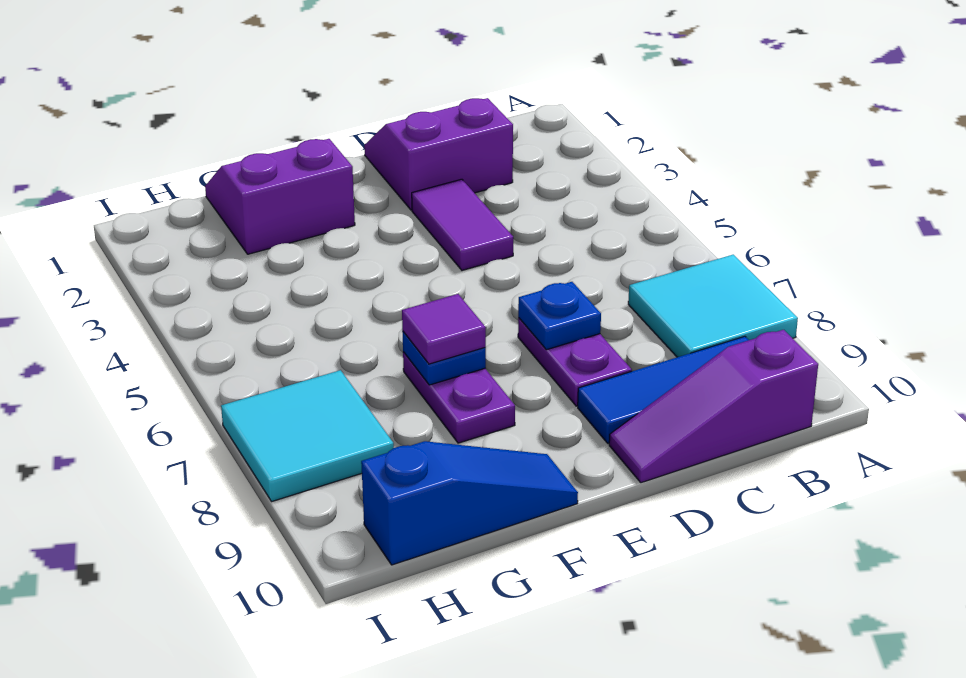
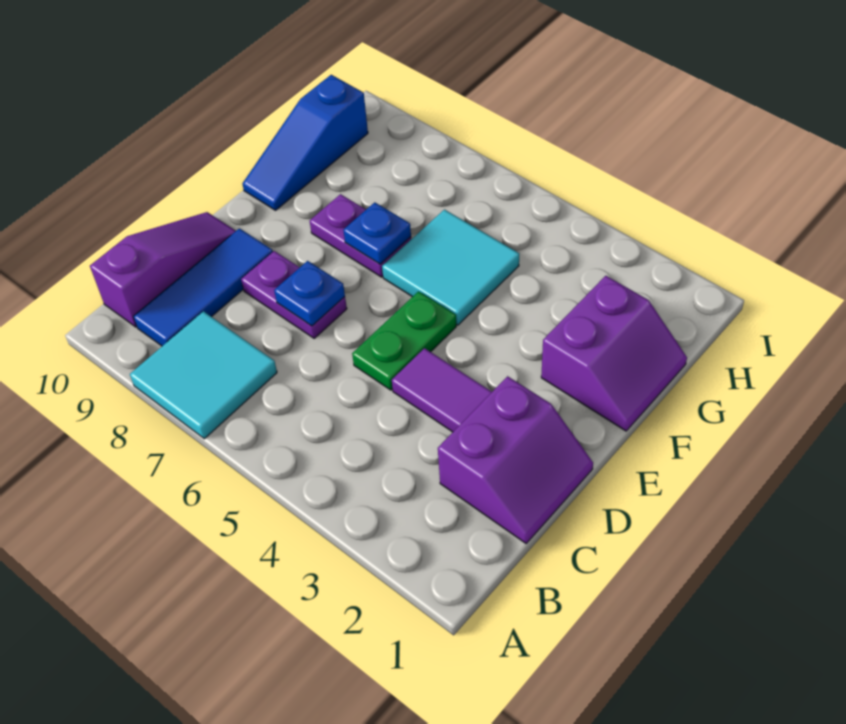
none -> green plate D5:E5 level 1
purple tile F7 level 3 -> none
cyan tile H7:I8 level 1 -> cyan tile F5:G6 level 1

